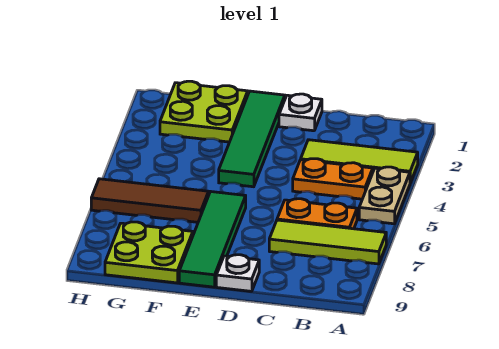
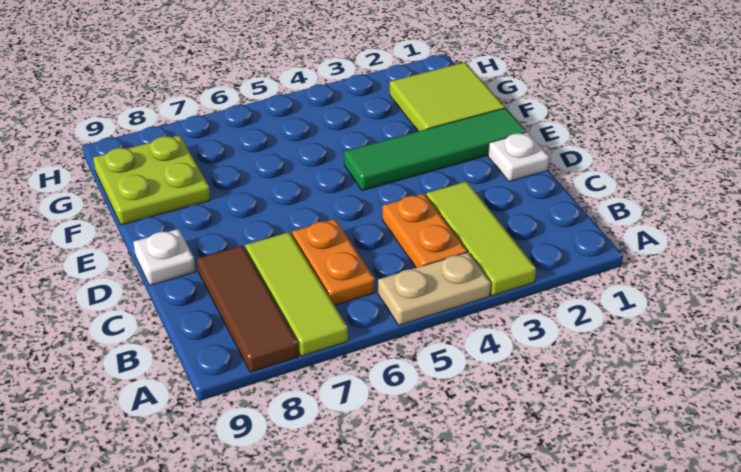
green tile E6:E9 level 1 -> none
lime plate F1:G2 level 1 -> lime tile F1:G2 level 1
brown tile F6:H6 level 1 -> brown tile A8:C8 level 1

